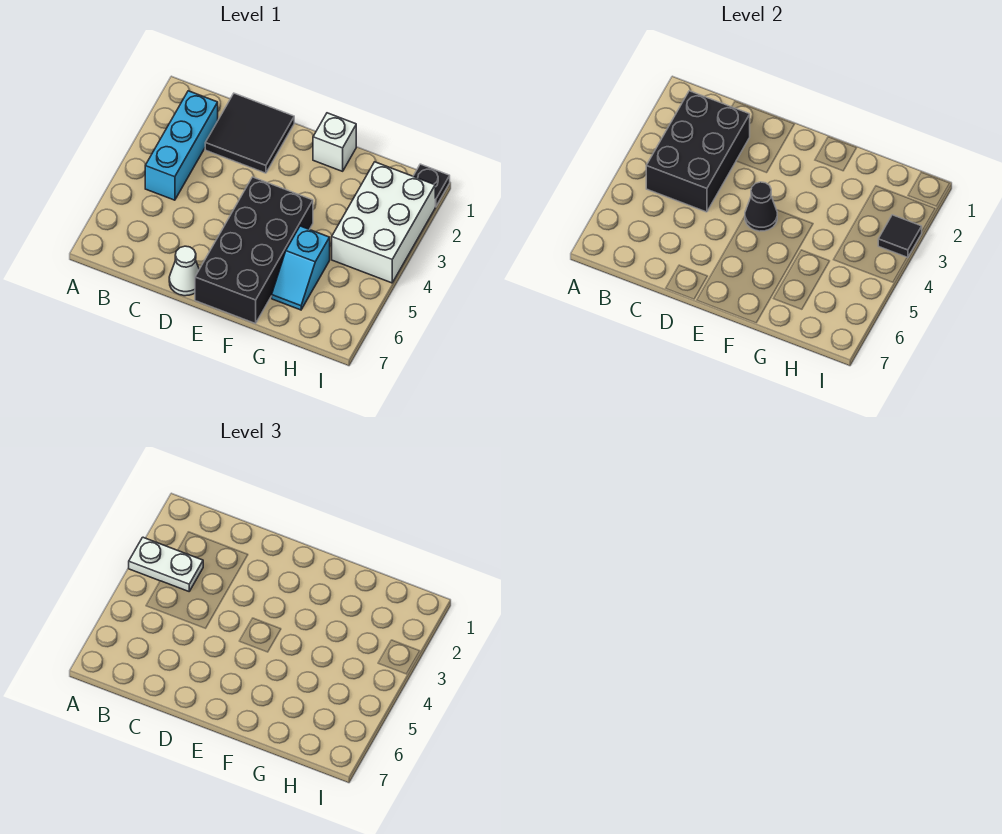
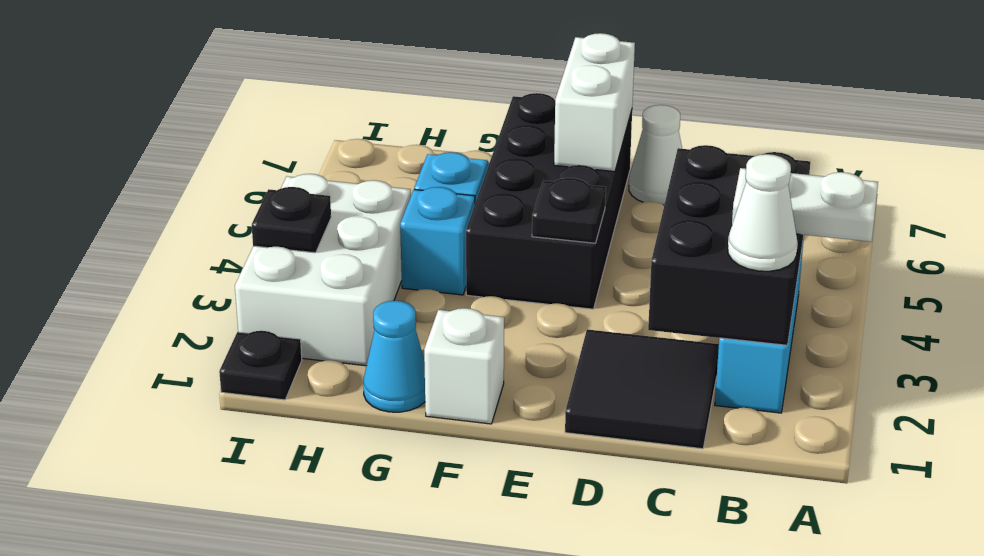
none -> white cone B2 level 3
black cone E4 level 2 -> black plate E4 level 2
none -> white brick E6:E7 level 2
none -> cyan cone G1 level 1
none -> cyan brick G4 level 1
black tile I3 level 2 -> black plate I3 level 2

